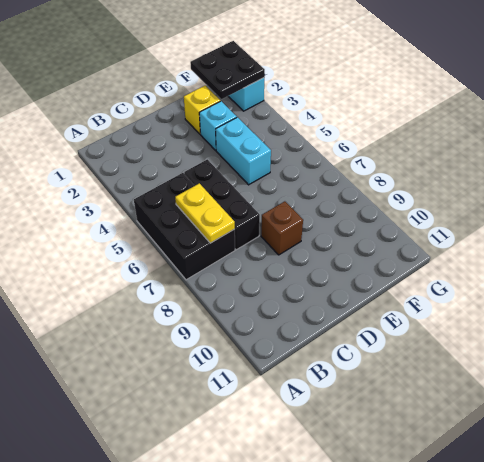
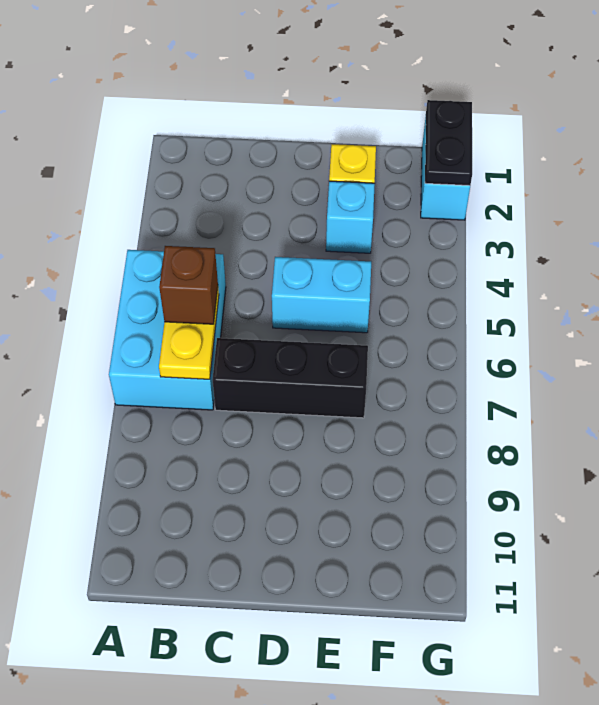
black brick A5:B7 level 1 -> cyan brick A5:B7 level 1
black brick C5:C7 level 1 -> black brick C7:E7 level 1
brown brick D8 level 1 -> brown brick B6 level 3
cyan brick E4:E5 level 1 -> cyan brick D5:E5 level 1
black plate F1:G2 level 2 -> black plate G1:G2 level 2

